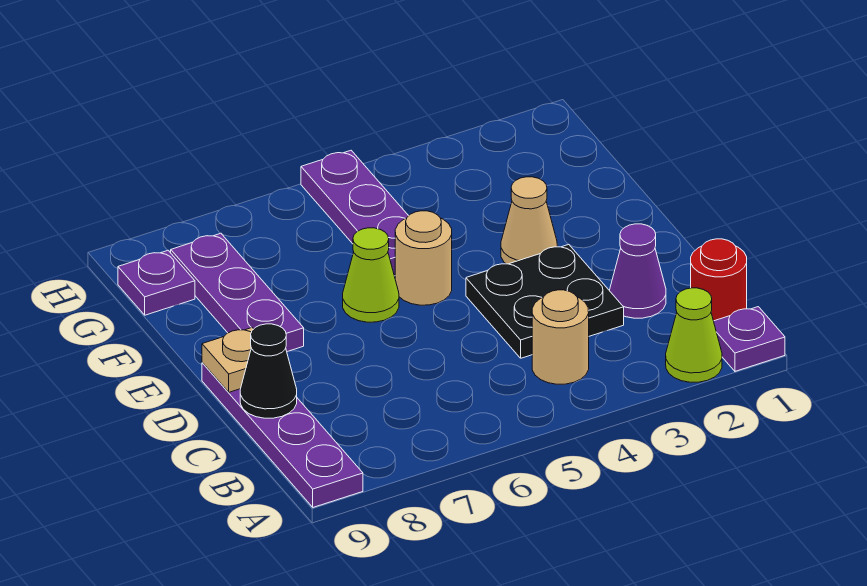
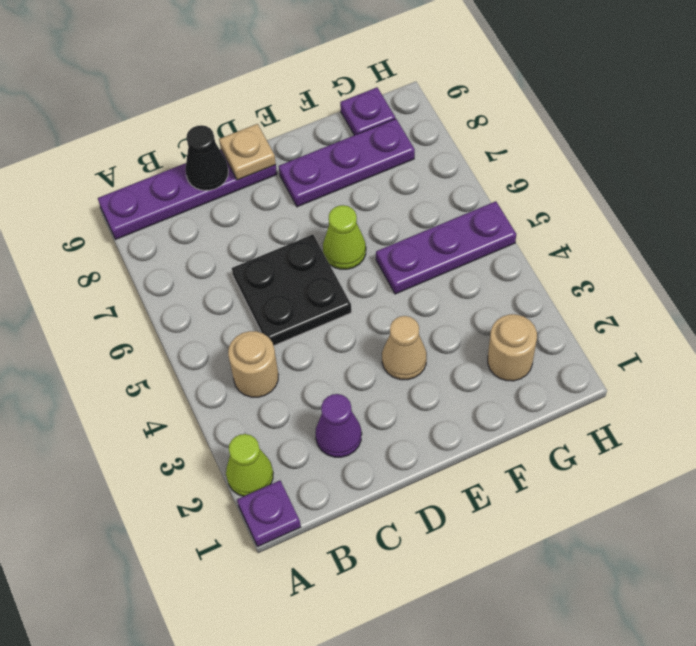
red round brick B1 level 1 -> none
black plate C3:D4 level 1 -> black plate C5:D6 level 1
tan round brick E5 level 1 -> tan round brick G2 level 1

